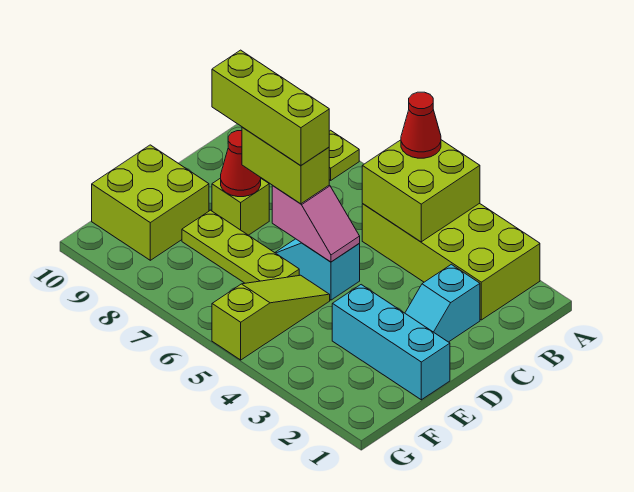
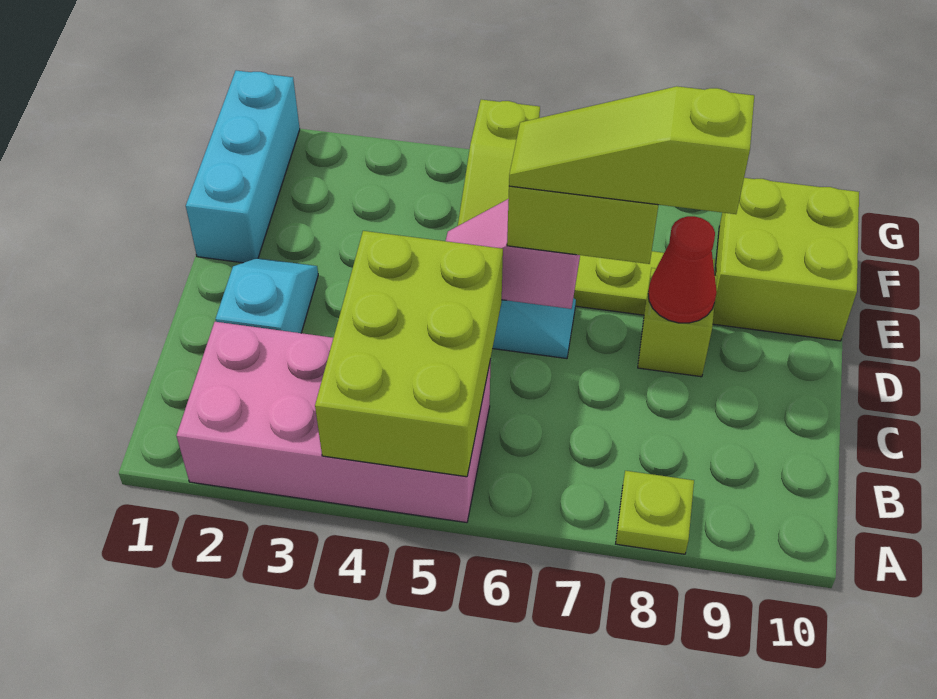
lime brick A2:B5 level 1 -> pink brick A2:B5 level 1
lime brick A4:B5 level 2 -> lime brick A4:C5 level 2
red cone A5 level 3 -> none
lime brick D6:D8 level 4 -> lime slope D6:D8 level 4 top 8
cyan brick E1:E3 level 1 -> cyan brick E1:G1 level 1

